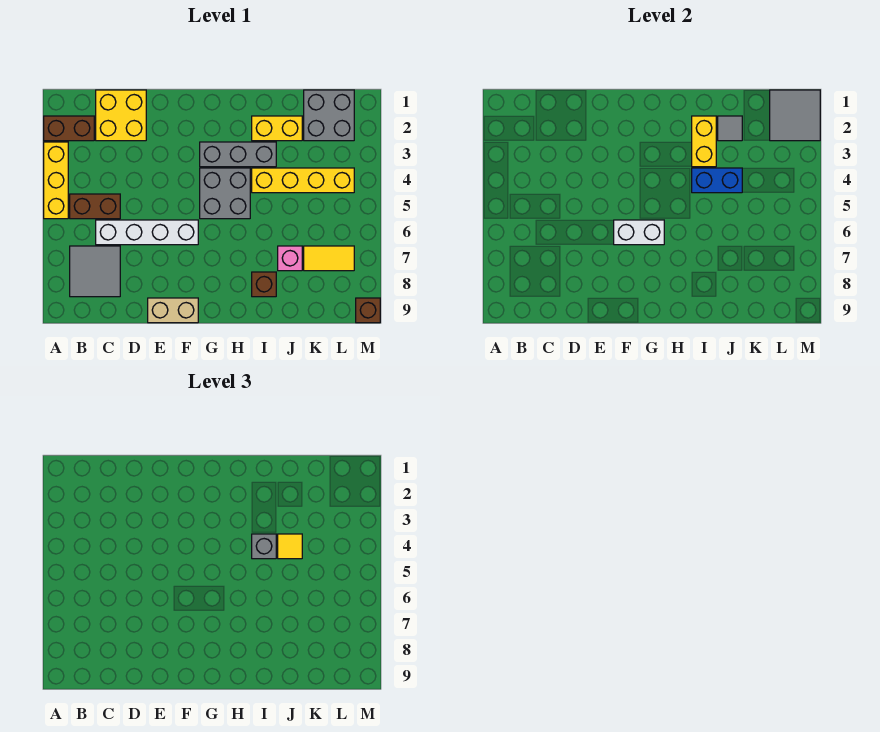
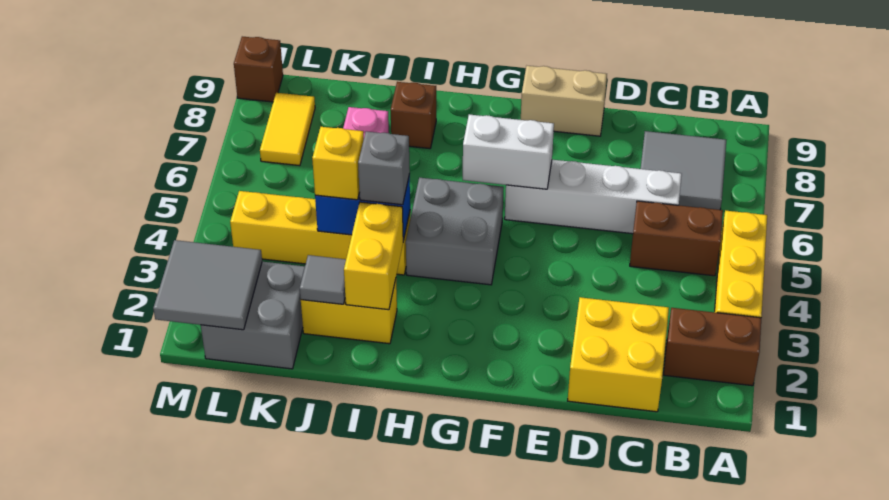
grey brick G3:I3 level 1 -> none
yellow tile J4 level 3 -> yellow brick J4 level 3
yellow tile K7:L7 level 1 -> yellow tile L7:L8 level 1

